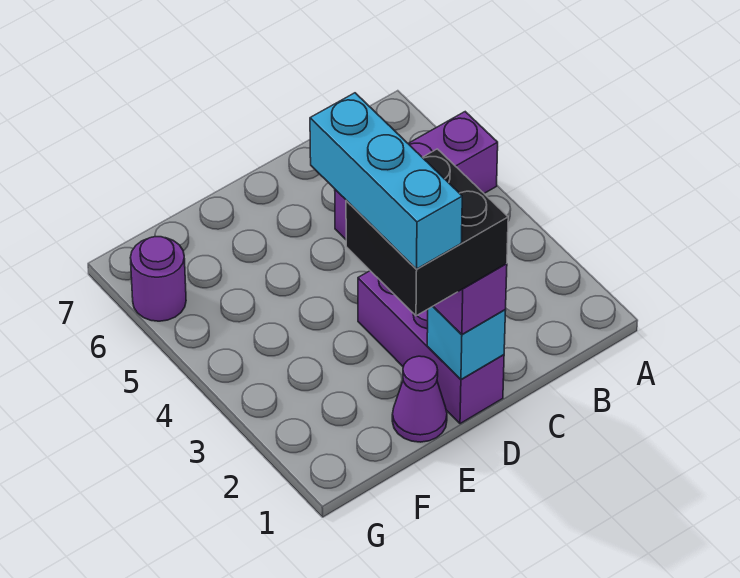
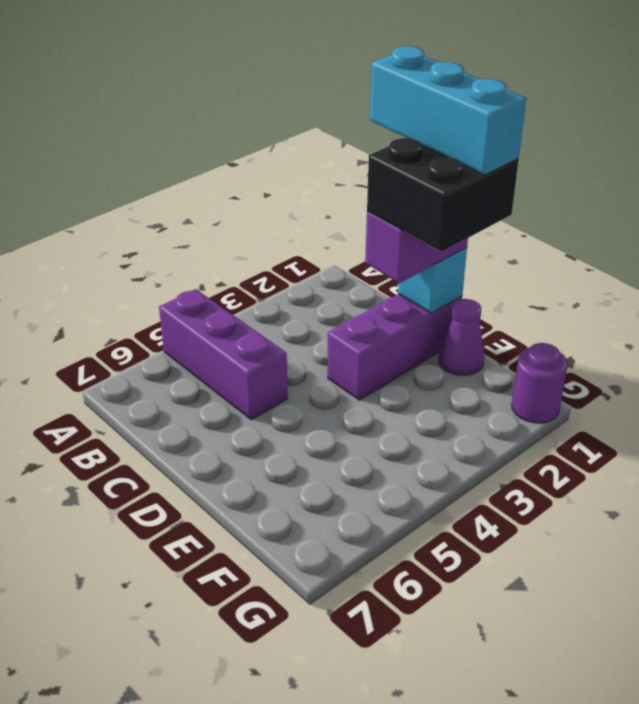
cyan brick E1:E3 level 5 -> cyan brick C1:E1 level 5
purple round brick G6 level 1 -> purple round brick G1 level 1

